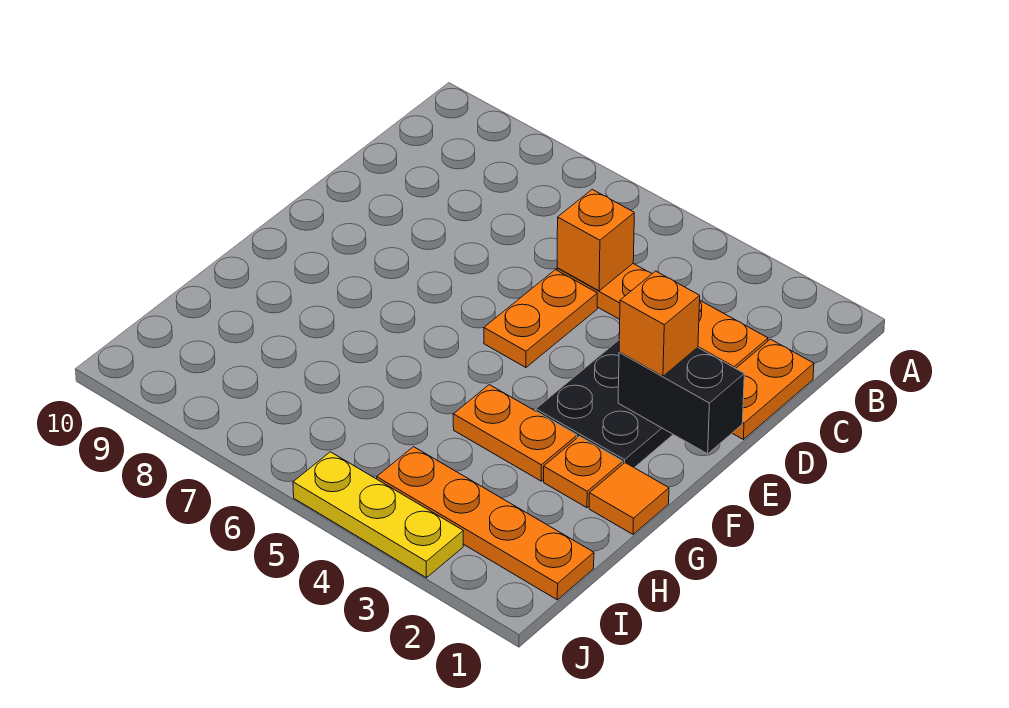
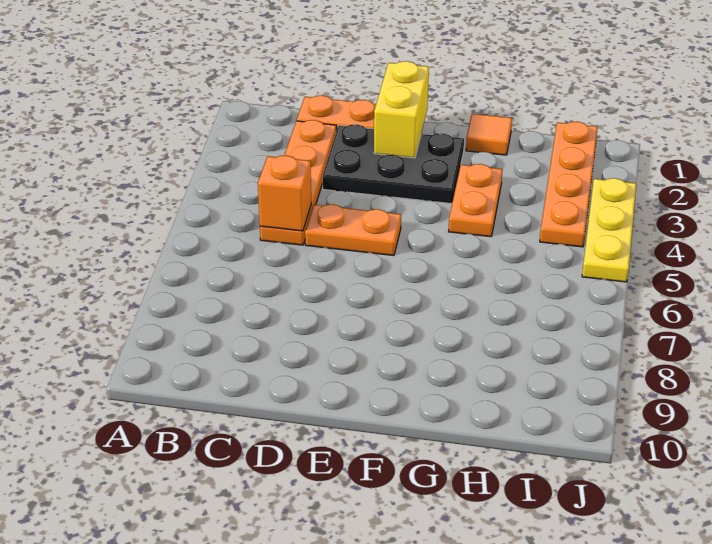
black brick E1:E2 level 2 -> yellow brick E1:E2 level 2
orange brick E2 level 3 -> none
orange plate G2 level 1 -> none

